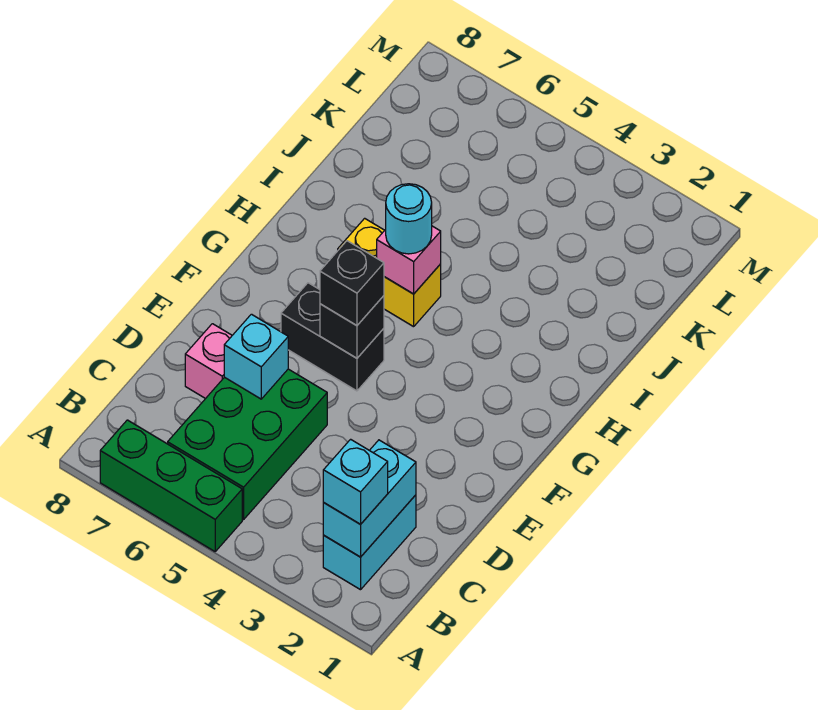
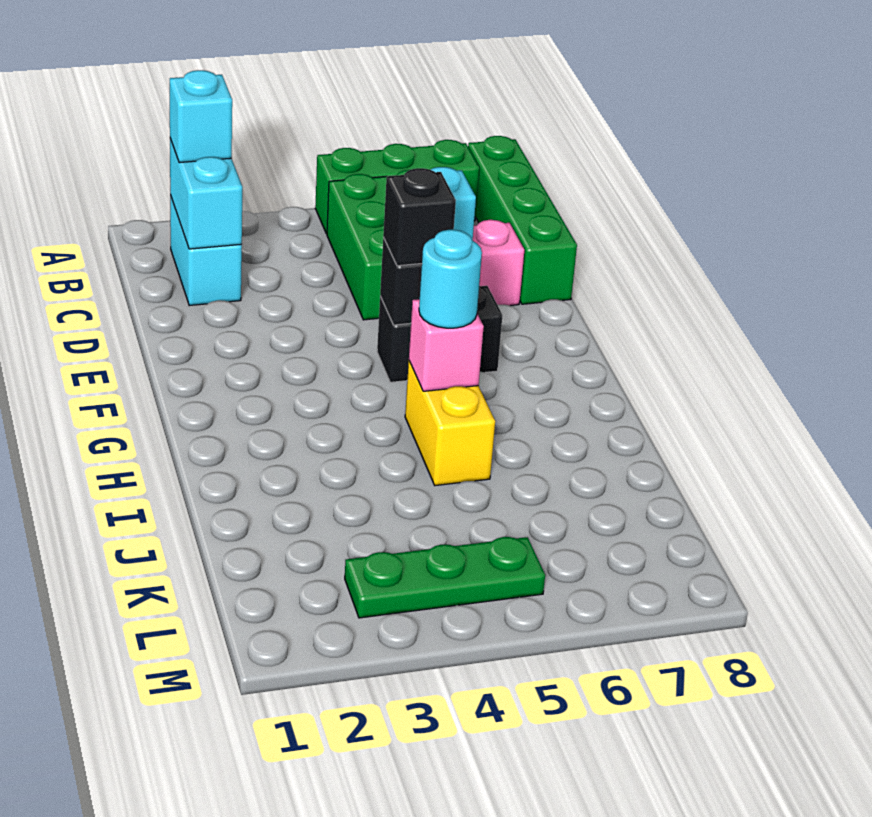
none -> green brick A8:D8 level 1
yellow brick H5:H6 level 1 -> yellow brick H5:I5 level 1
none -> green plate L3:L5 level 1

